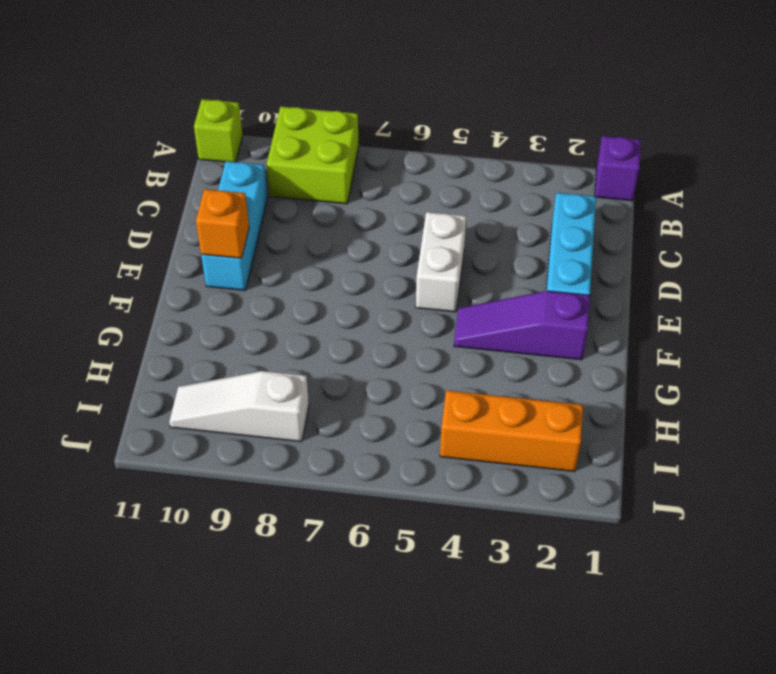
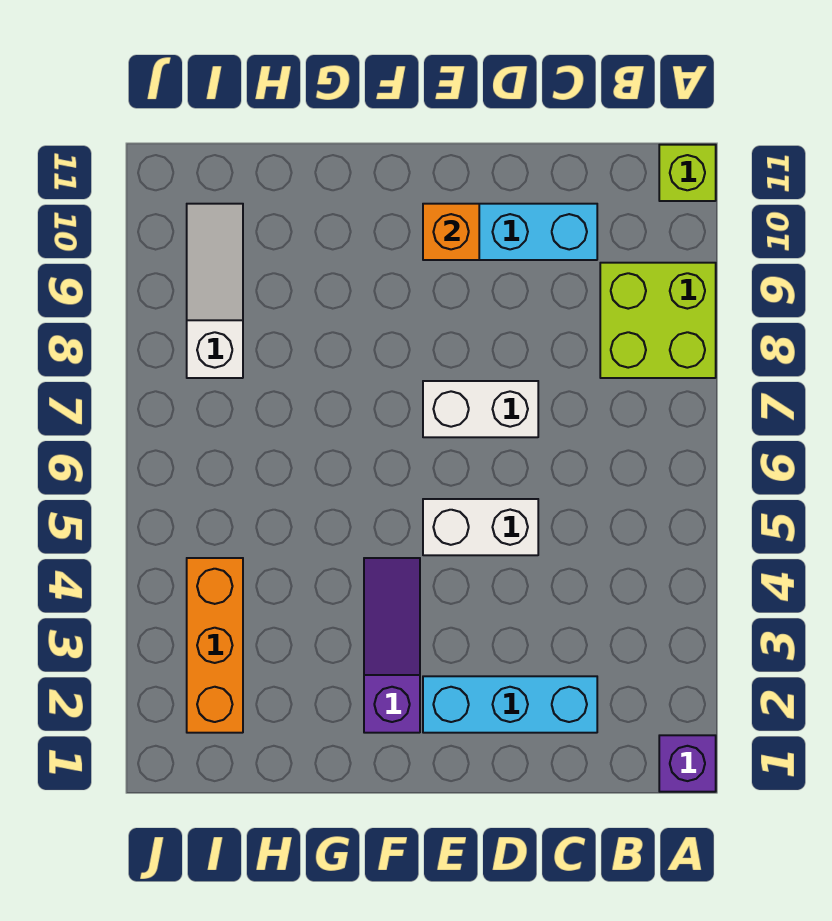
none -> white brick D7:E7 level 1

